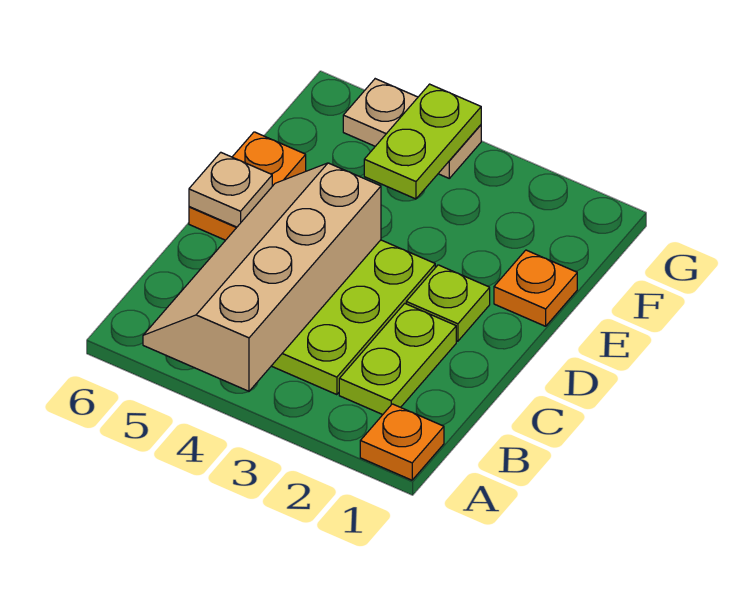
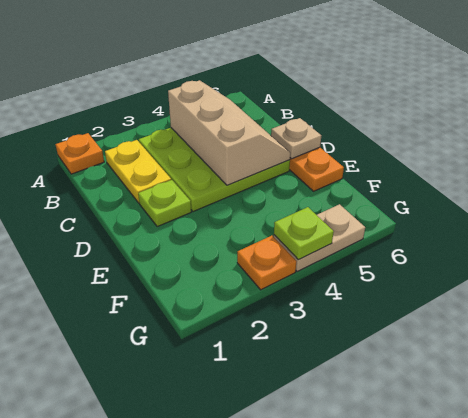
tan slope A4:D5 level 2 top 4 -> tan slope B4:D5 level 2 top 4
lime plate B2:C2 level 1 -> yellow plate B2:C2 level 1
orange plate E1 level 1 -> orange plate G3 level 1
lime plate F4:G4 level 2 -> lime plate G4 level 2

